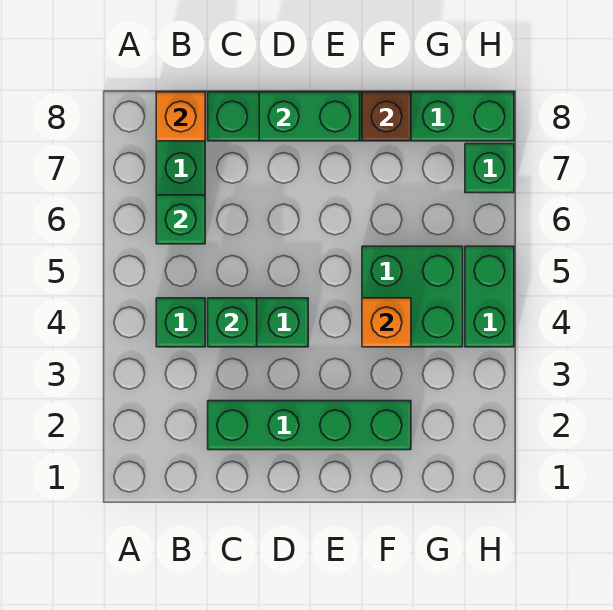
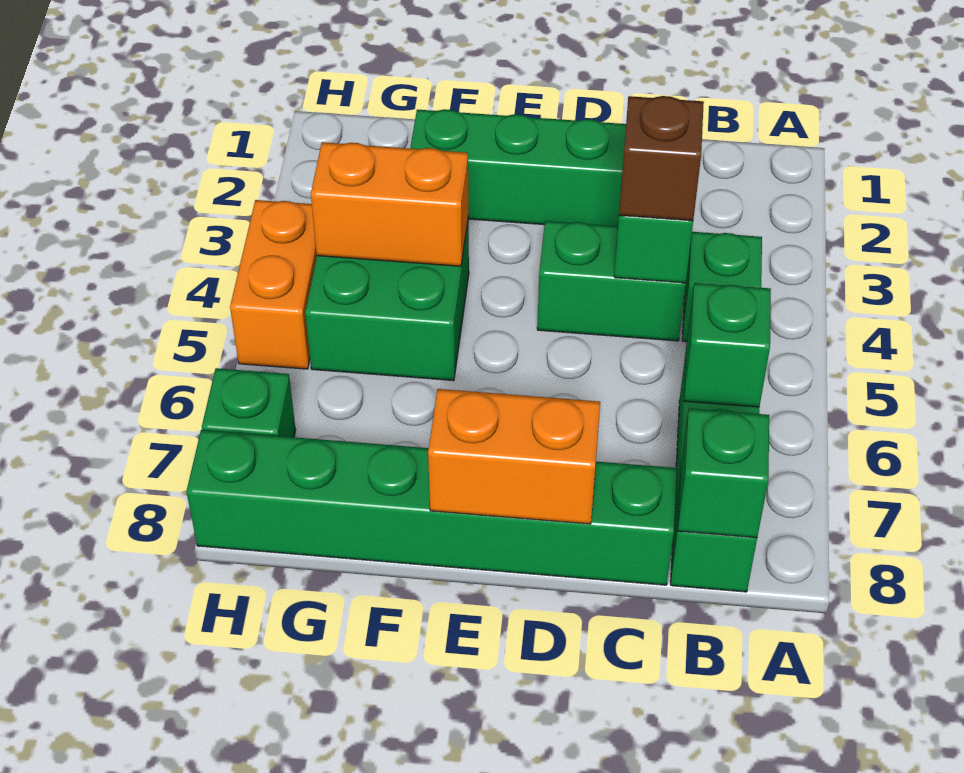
orange brick B8 level 2 -> green brick B8 level 2
green brick D8:E8 level 2 -> orange brick D8:E8 level 2
orange brick F4 level 2 -> orange brick F4:G4 level 2
brown brick F8 level 2 -> brown brick C4 level 3
green brick H4:H5 level 1 -> orange brick H4:H5 level 1

